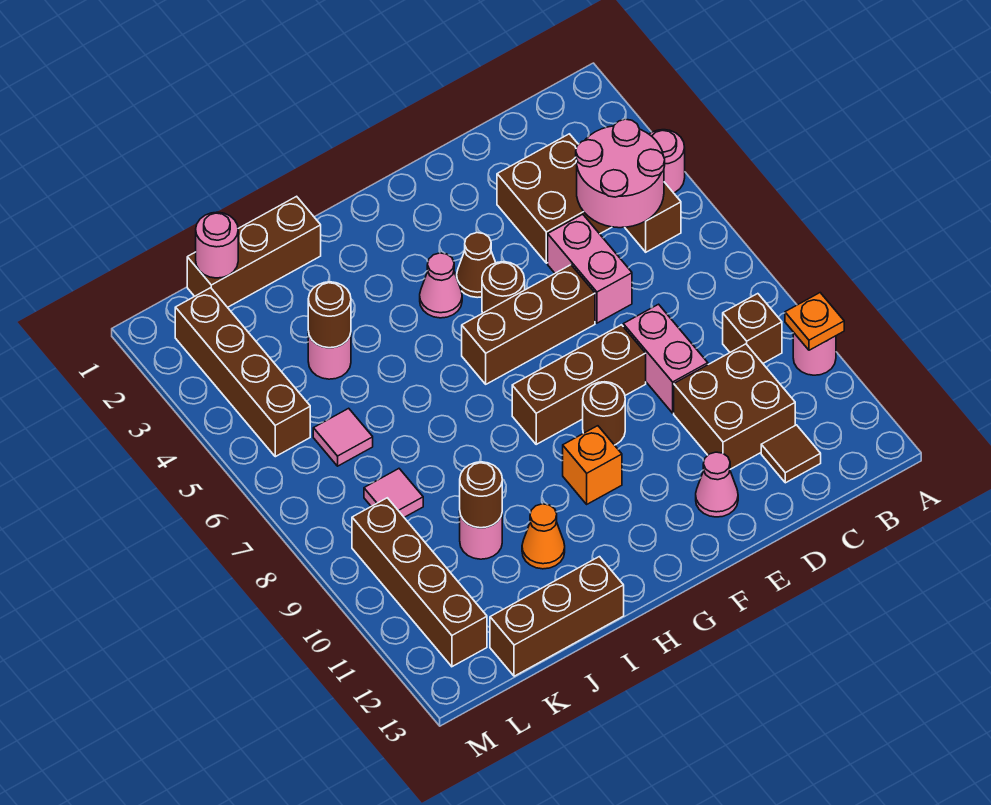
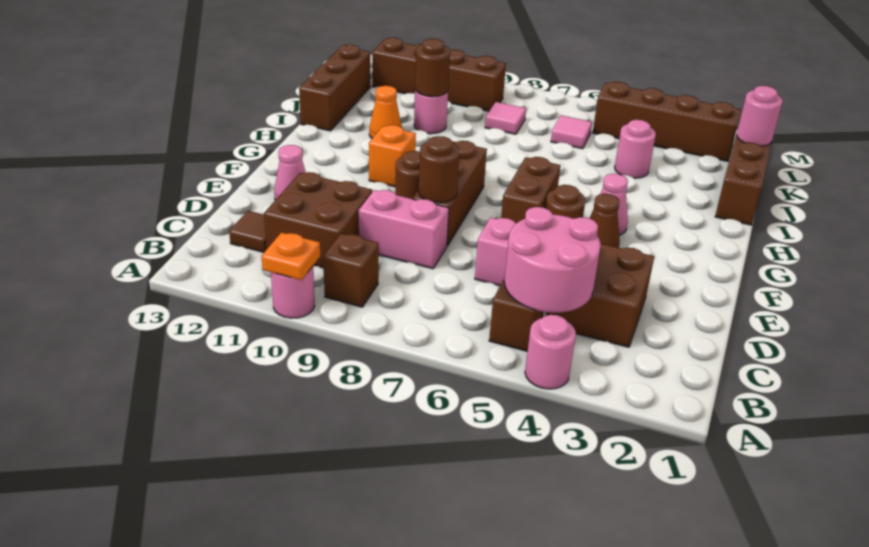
brown brick E6:G6 level 1 -> brown brick F6:G6 level 1
brown round brick J4 level 2 -> brown round brick E8 level 2

